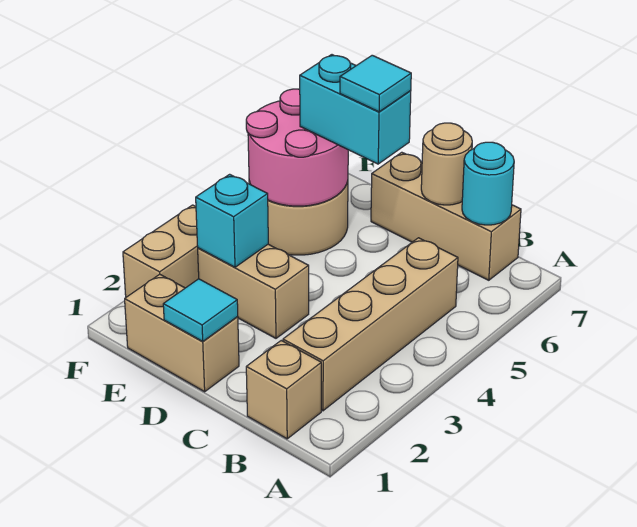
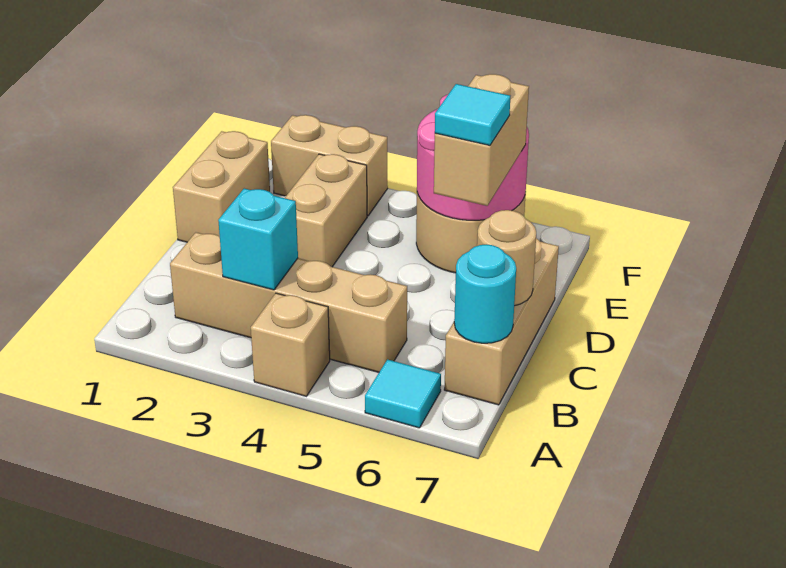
tan brick B1 level 1 -> tan brick A4 level 1
cyan tile D1 level 2 -> cyan tile A6 level 1
cyan brick D6:E6 level 3 -> tan brick D6:E6 level 3
cyan brick E3 level 2 -> cyan brick B3 level 2

